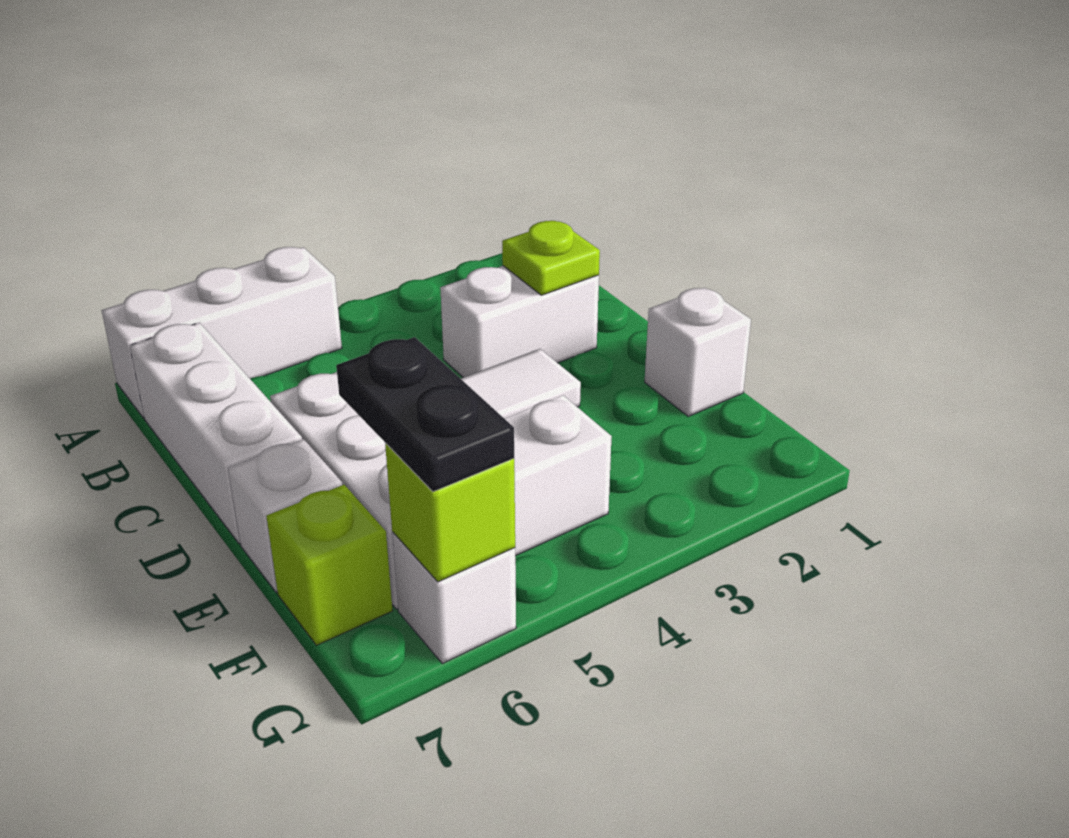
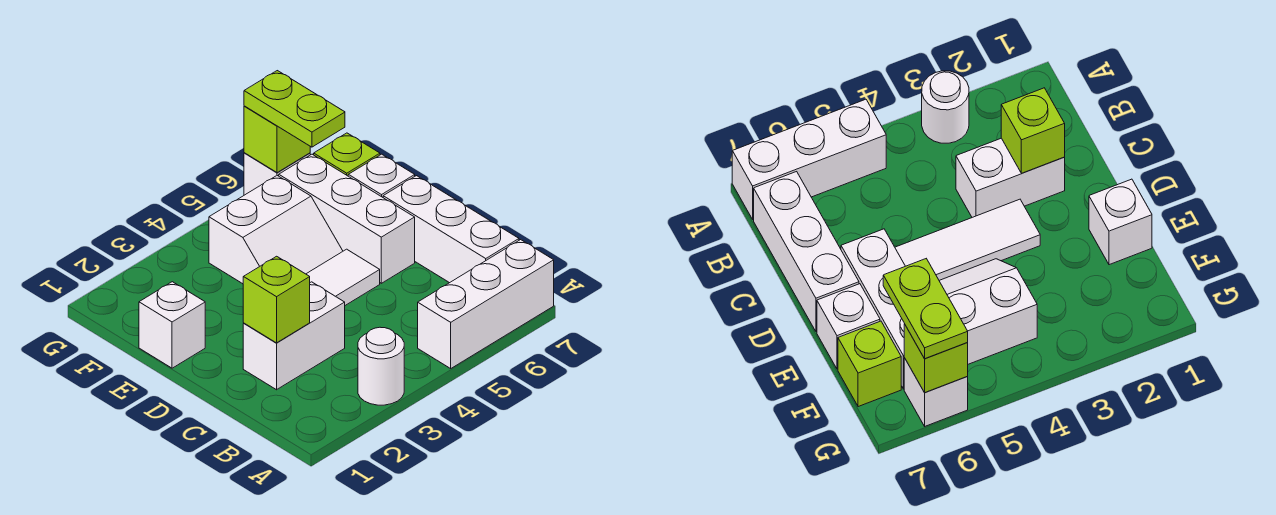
none -> white round brick A3 level 1
lime plate C2 level 2 -> lime brick C2 level 2
black plate F6:G6 level 3 -> lime plate F6:G6 level 3

